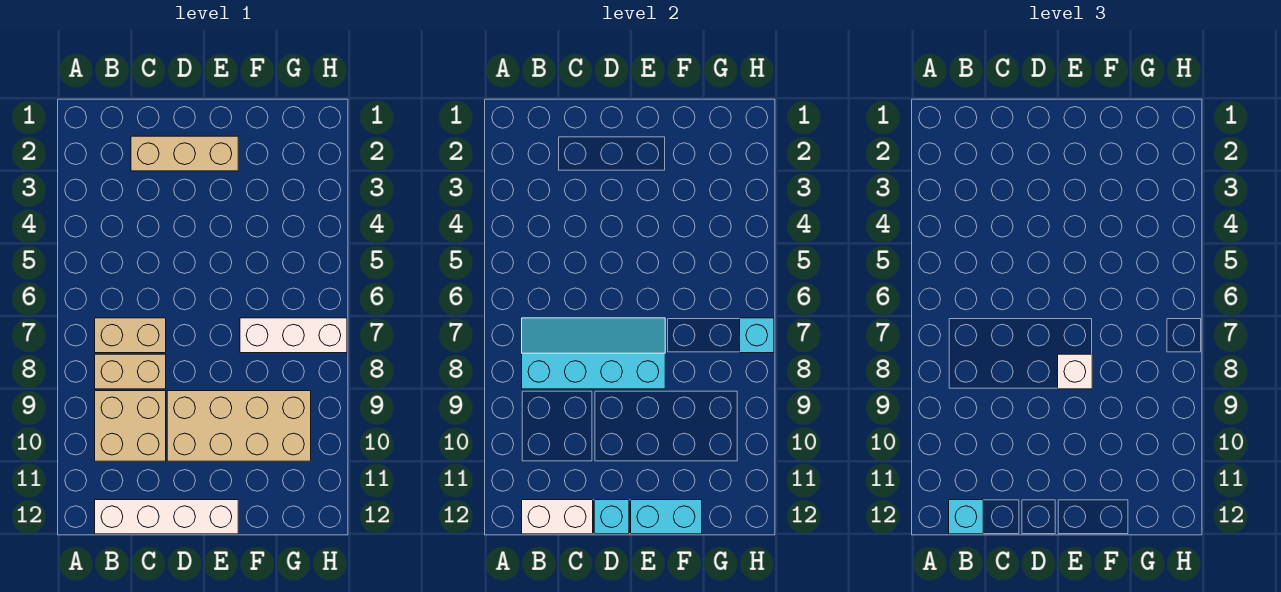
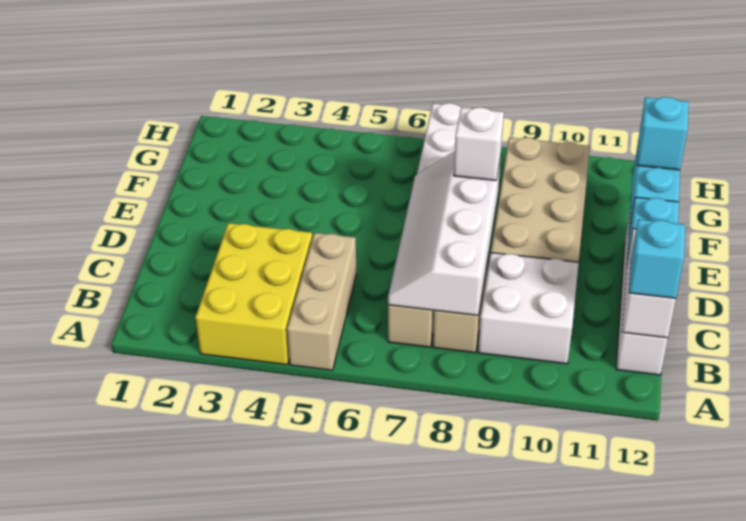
none -> yellow brick A3:C4 level 1
cyan slope B7:E8 level 2 top 8 -> white slope B7:E8 level 2 top 8
tan brick B9:C10 level 1 -> white brick B9:C10 level 1
tan brick C2:E2 level 1 -> tan brick A5:C5 level 1
cyan brick H7 level 2 -> cyan brick F12 level 3

